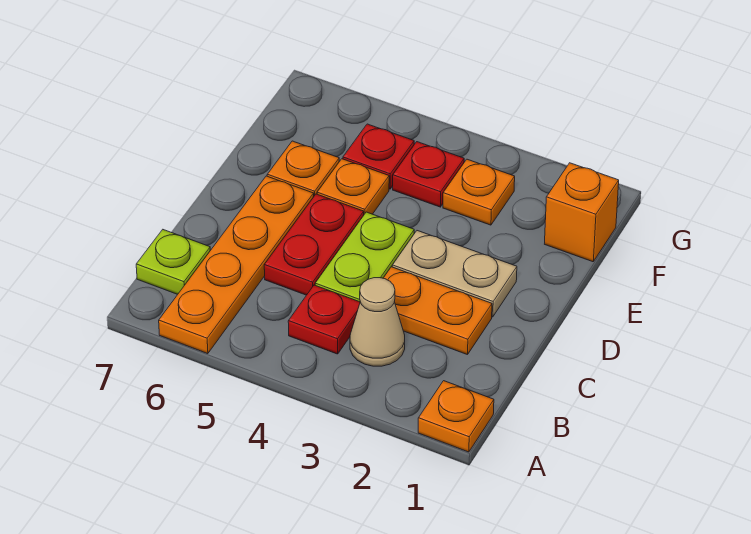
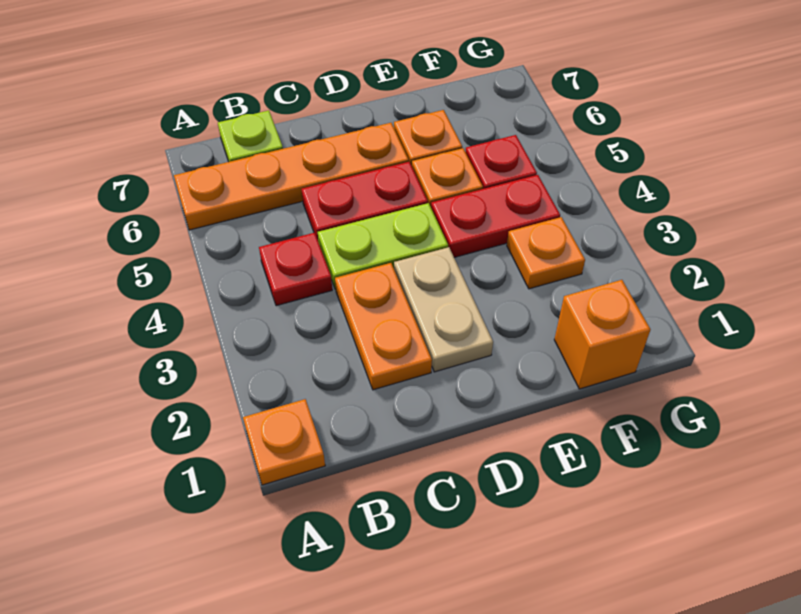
tan cone B3 level 1 -> none
red plate F4 level 1 -> red plate E4:F4 level 1

